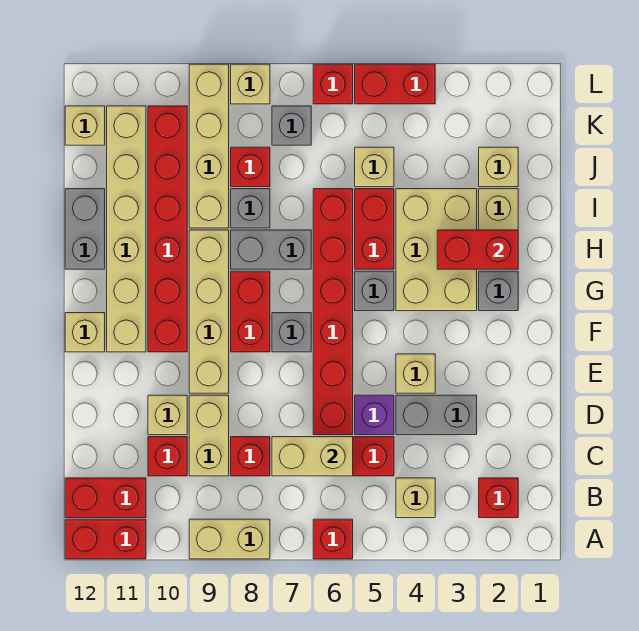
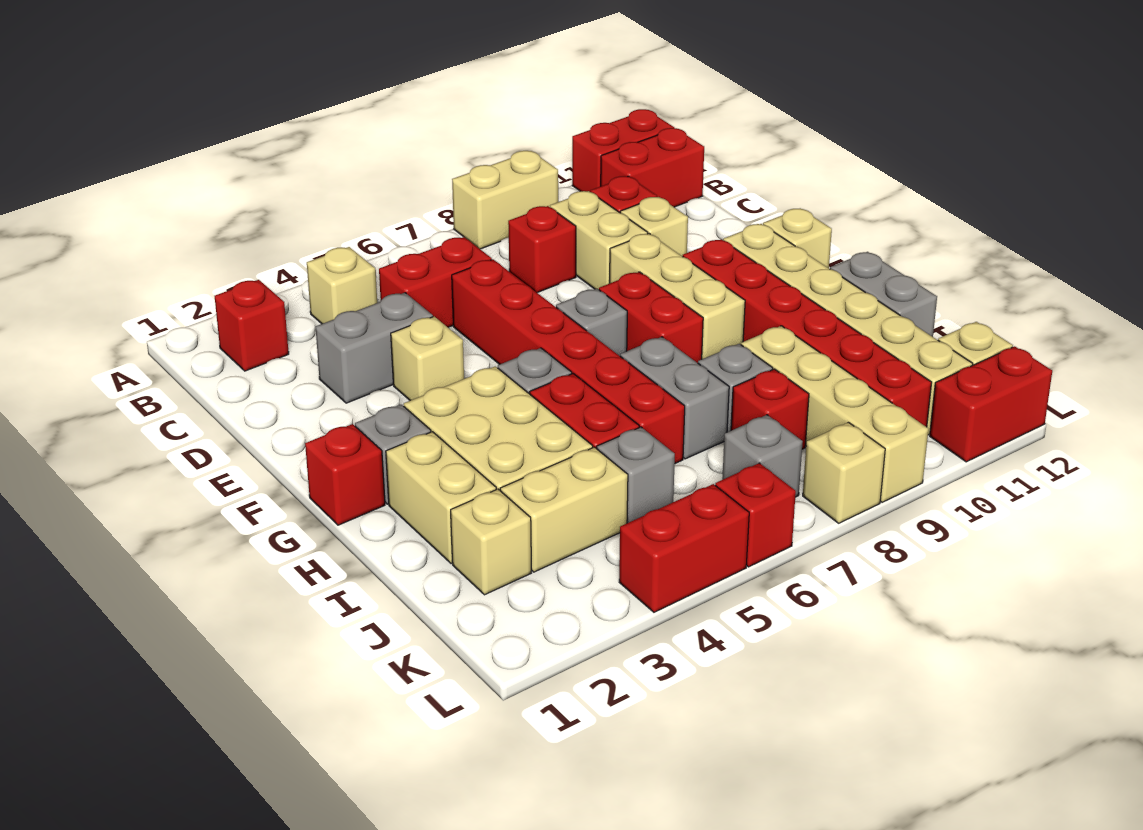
red brick A6 level 1 -> red brick G1 level 1
tan brick C6:C7 level 2 -> tan brick J3:J4 level 1
purple brick D5 level 1 -> none
tan brick E9:H9 level 1 -> tan brick E9:G9 level 1
red brick H2:H3 level 2 -> red brick L11:L12 level 1
grey brick H7:H8 level 1 -> grey brick H7:I7 level 1
tan brick J5 level 1 -> grey brick J5 level 1

